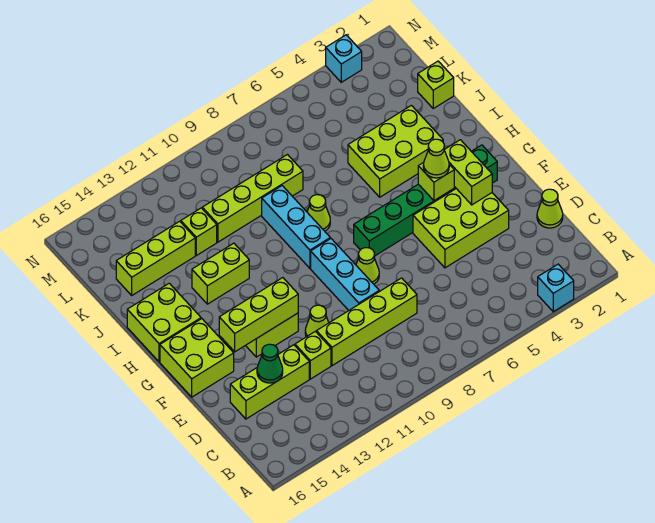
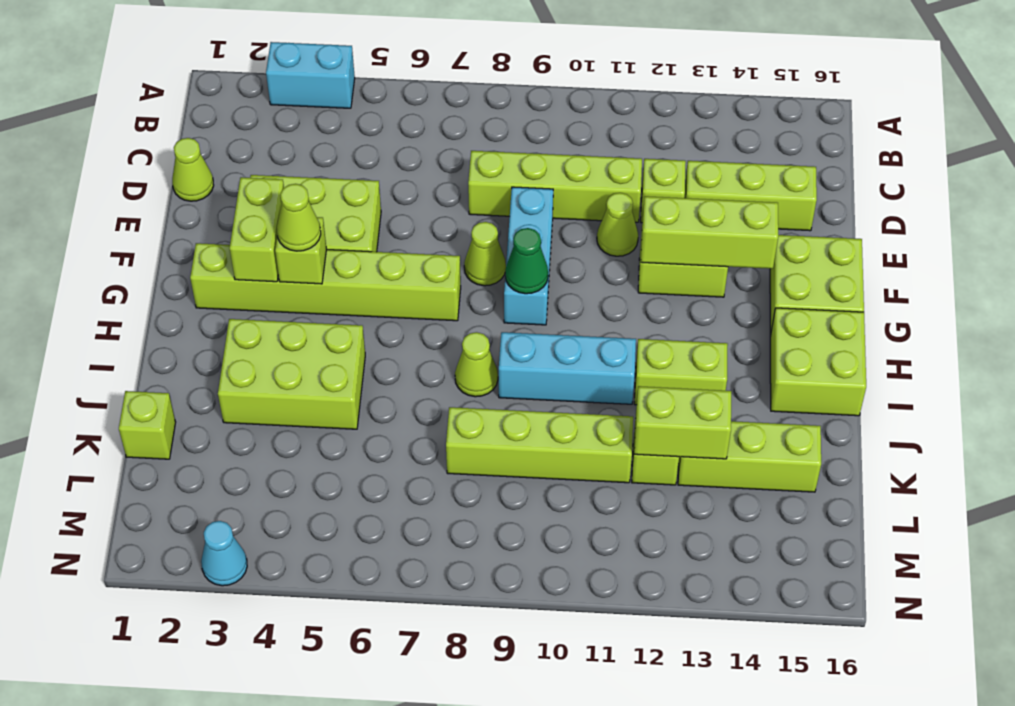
cyan brick A3 level 1 -> cyan brick A3:A4 level 1
green cone D14 level 2 -> green cone G9 level 2
green brick G2:G7 level 1 -> lime brick G2:G7 level 1
cyan brick H9:J9 level 1 -> cyan brick I9:I11 level 1
none -> lime brick K12:K13 level 2
cyan brick N3 level 1 -> cyan cone N3 level 1

